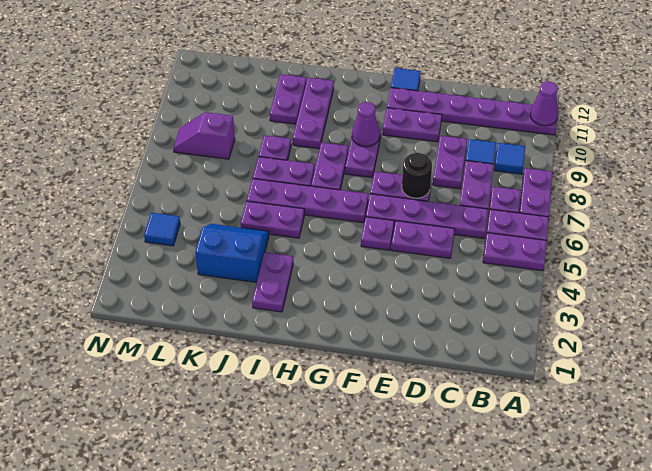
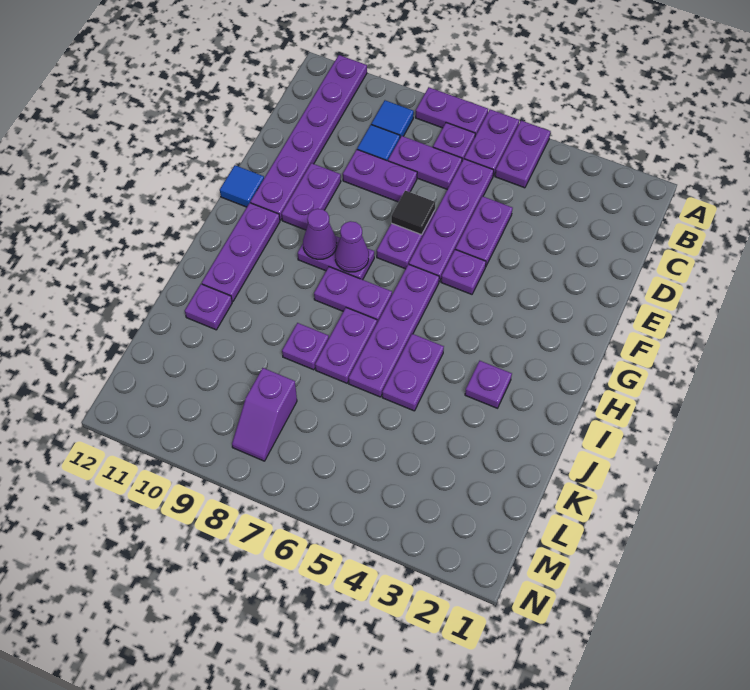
purple cone A11 level 2 -> purple cone G8 level 2
black round brick E7 level 2 -> black tile E7 level 2
purple plate I2:I3 level 1 -> purple plate I3 level 1
purple plate I9:I11 level 1 -> purple plate G11:I11 level 1
blue slope J3:K4 level 1 top 3 -> none
purple plate J10:J11 level 1 -> purple plate J11 level 1
blue tile M4 level 1 -> none

